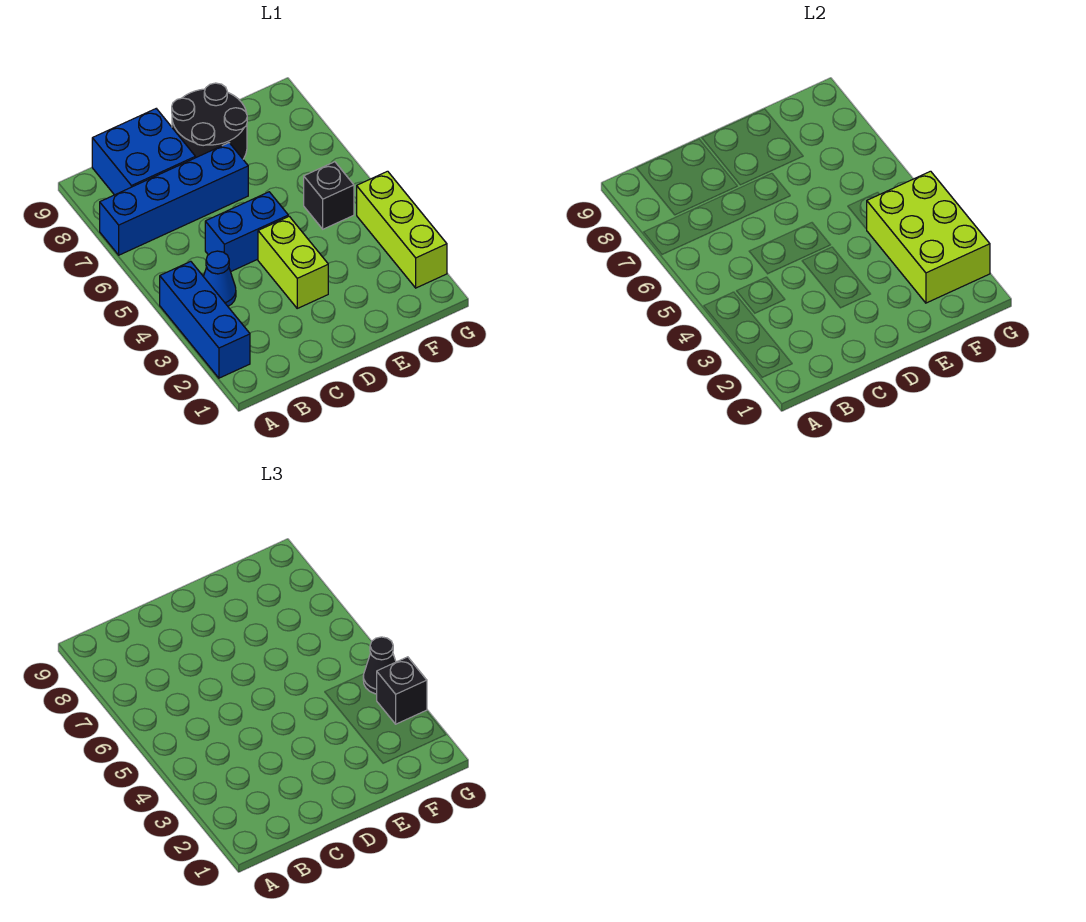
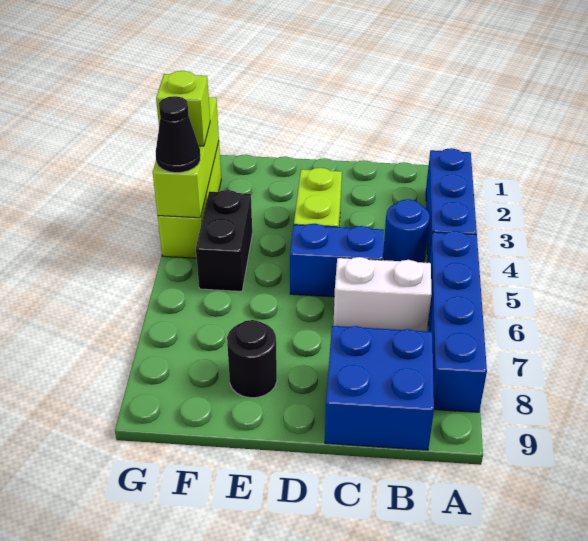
blue brick A7:D7 level 1 -> blue brick A5:A8 level 1
blue cone B4 level 1 -> blue round brick B4 level 1
none -> white brick B6:C6 level 1
black round brick D8:E9 level 1 -> black round brick E8 level 1
lime brick F2:G4 level 2 -> lime brick G2:G4 level 2
black brick F5 level 1 -> black brick F4:F5 level 1
black brick G3 level 3 -> lime brick G3 level 3

